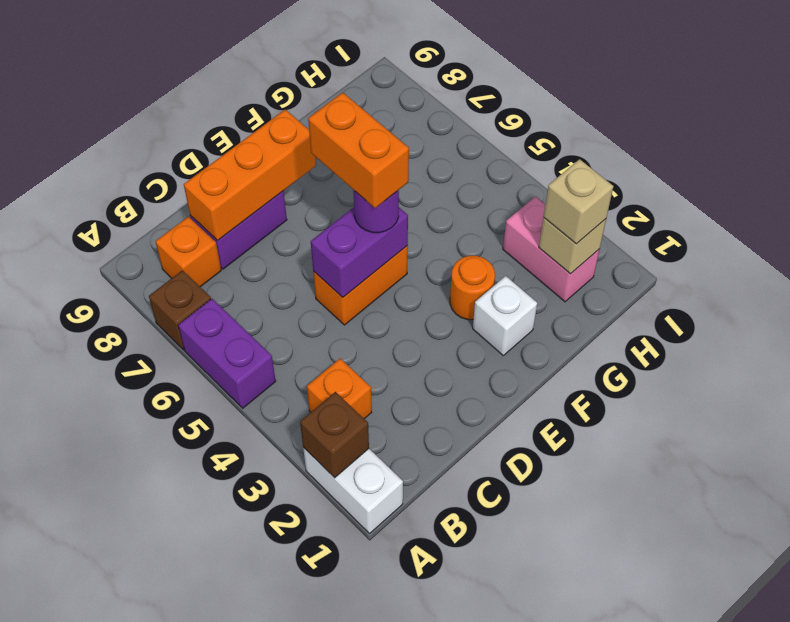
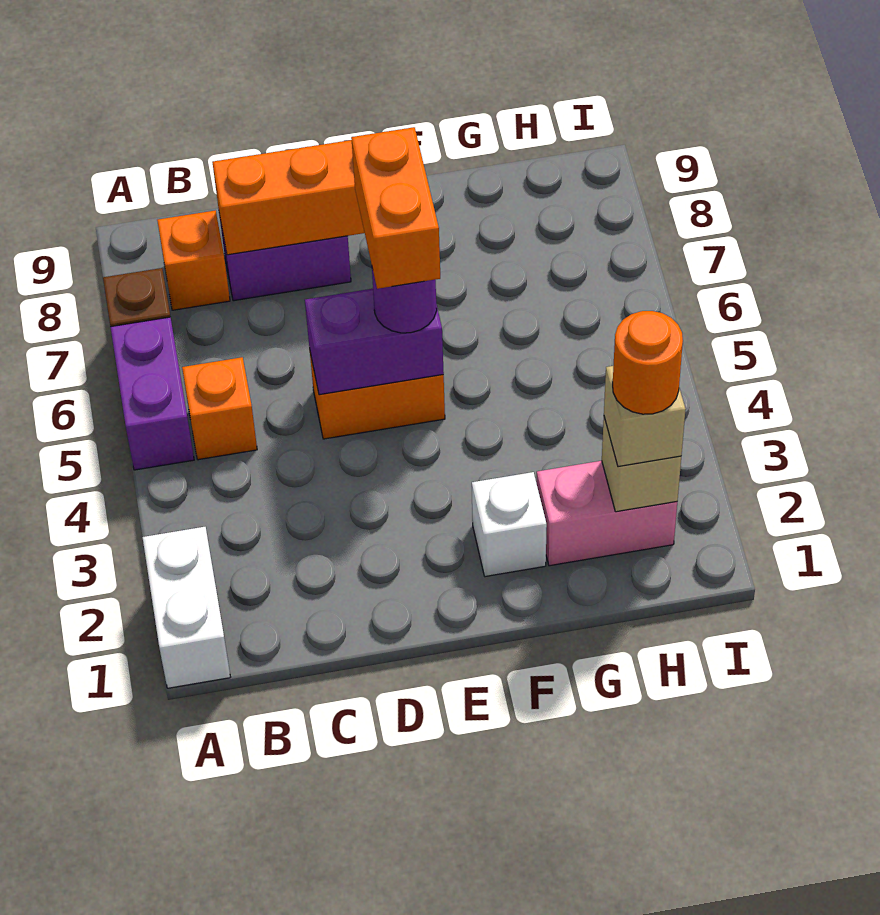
brown brick A2 level 2 -> none
orange brick B3 level 1 -> orange brick B5 level 1
orange round brick F3 level 1 -> orange round brick H2 level 4
pink brick H2:H3 level 1 -> pink brick G2:H2 level 1

